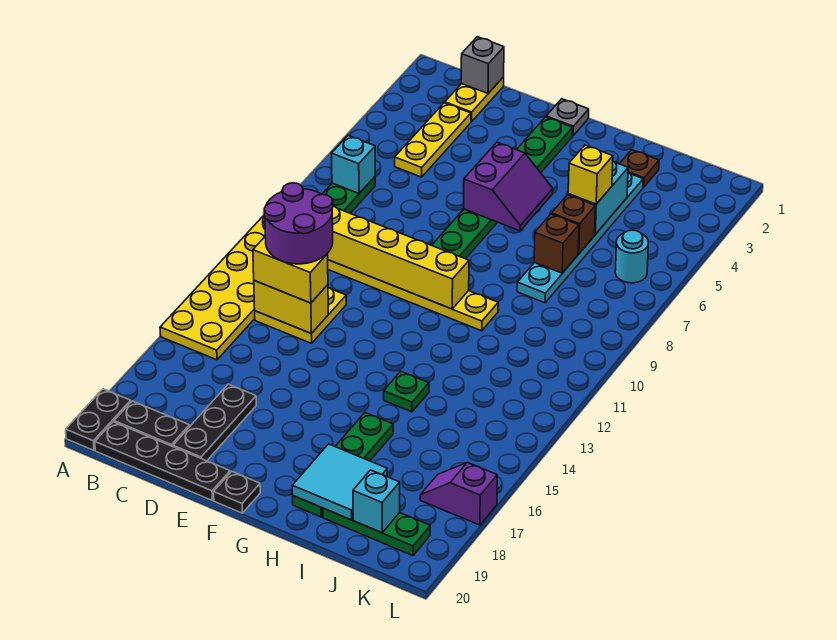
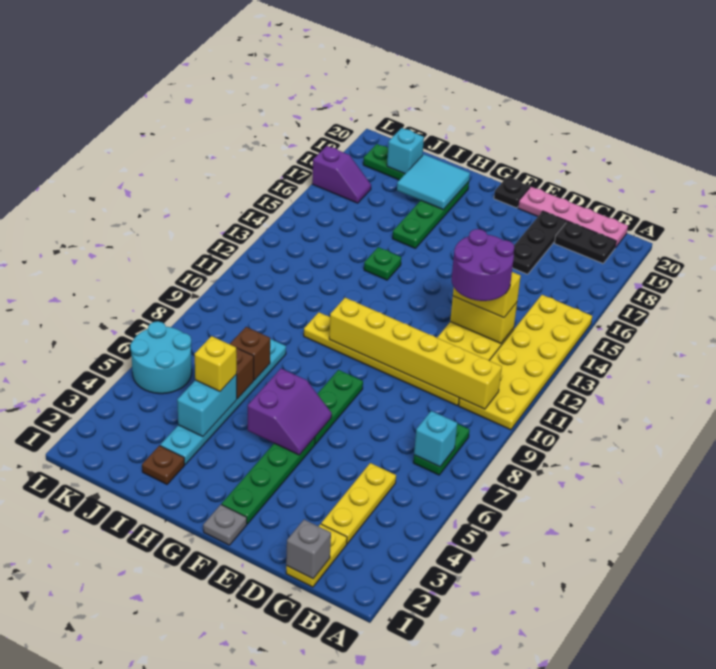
black plate A19:A20 level 1 -> none
black plate B20:E20 level 1 -> pink plate B20:E20 level 1
purple slope F5:G6 level 2 top F -> purple slope F5:G6 level 2 top G
cyan round brick K6 level 1 -> cyan round brick K5:L6 level 1

